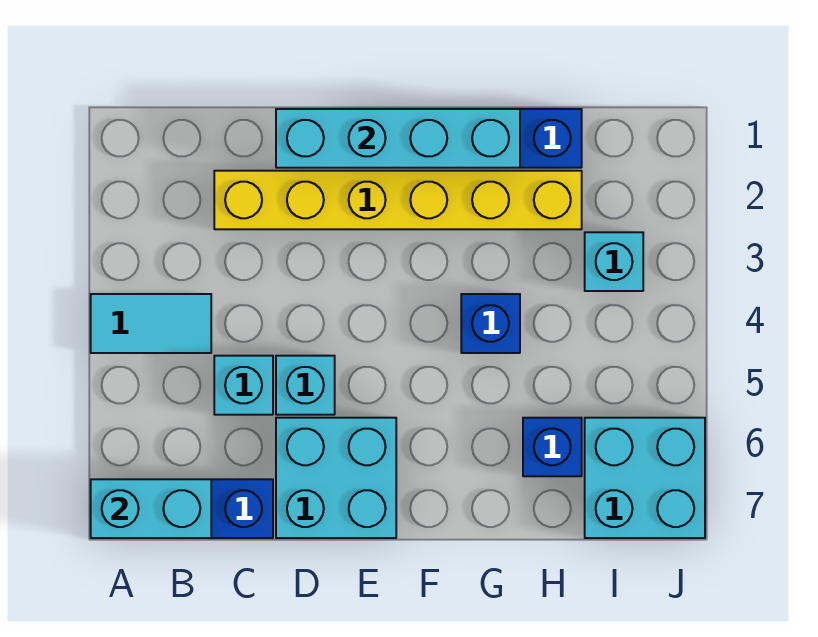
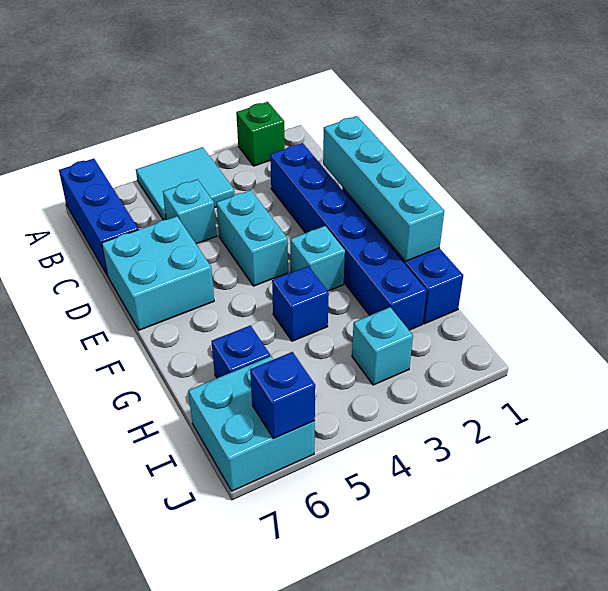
none -> green brick A2 level 1
cyan tile A4:B4 level 1 -> cyan tile A4:B5 level 1
cyan brick A7:B7 level 2 -> cyan brick D4:E4 level 1
yellow brick C2:H2 level 1 -> blue brick C2:H2 level 1
cyan brick D5 level 1 -> cyan brick F3 level 1
none -> blue brick J6 level 2

